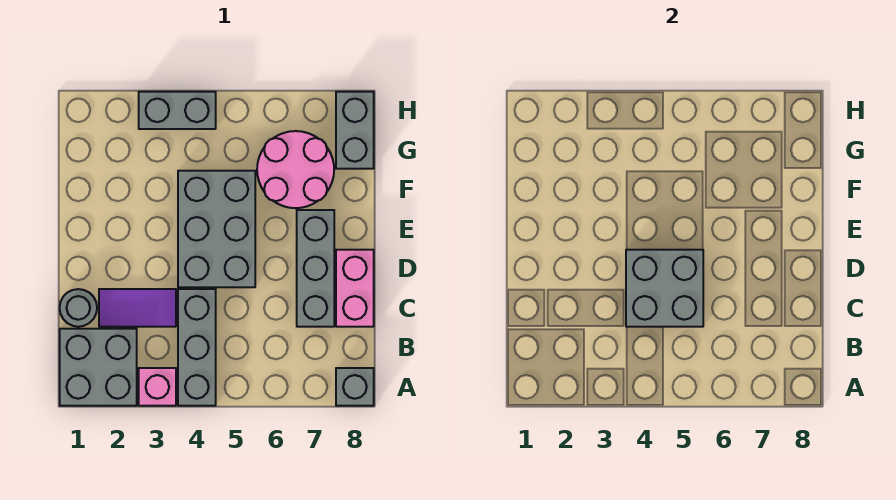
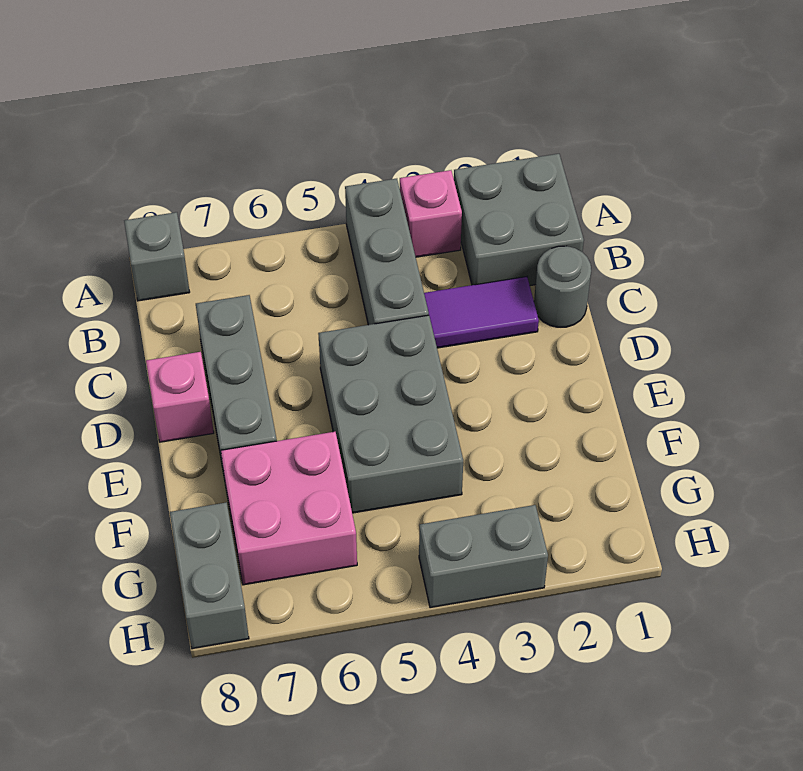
grey brick C4:D5 level 2 -> none
pink brick C8:D8 level 1 -> pink brick D8 level 1
pink round brick F6:G7 level 1 -> pink brick F6:G7 level 1

